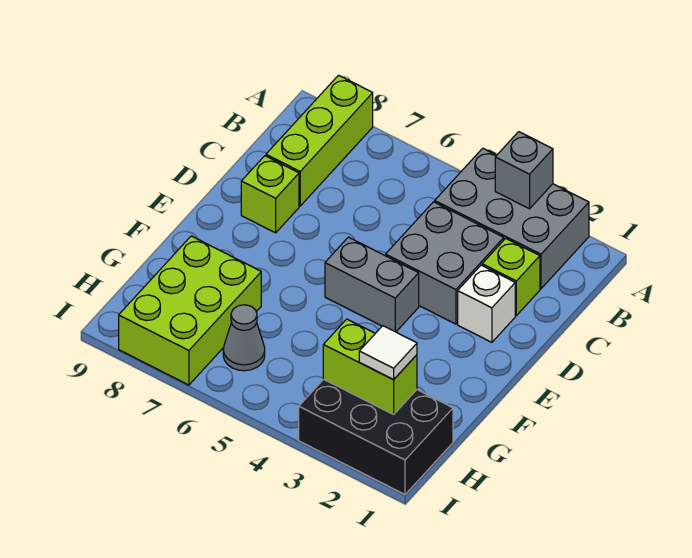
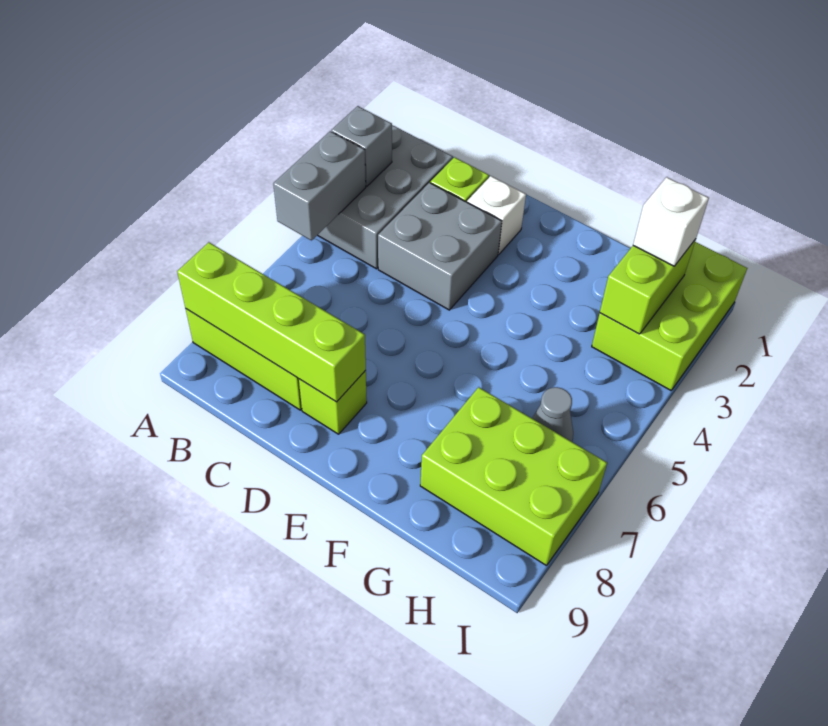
none -> lime brick A8:D8 level 2
grey brick E4:E5 level 1 -> grey brick A4:A5 level 2
black brick H1:I3 level 1 -> lime brick H1:I3 level 1
white tile H2 level 3 -> white brick H2 level 3

